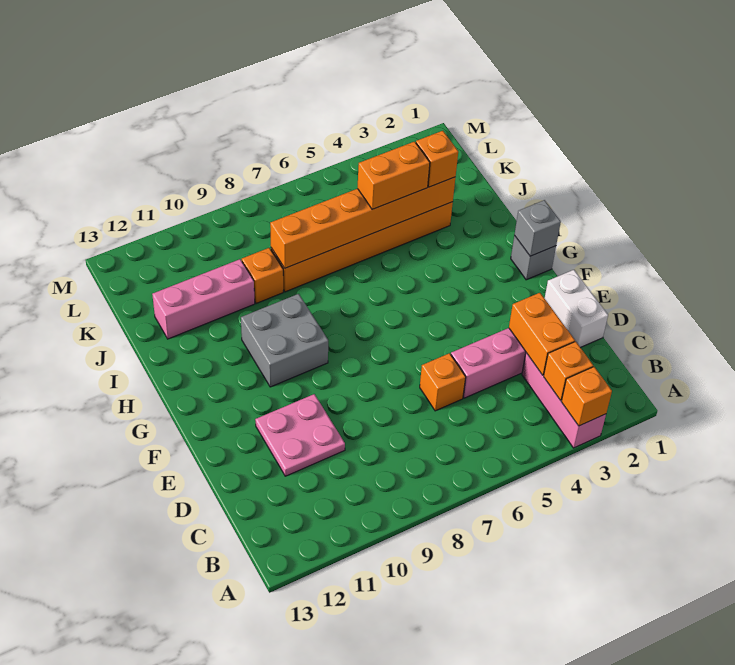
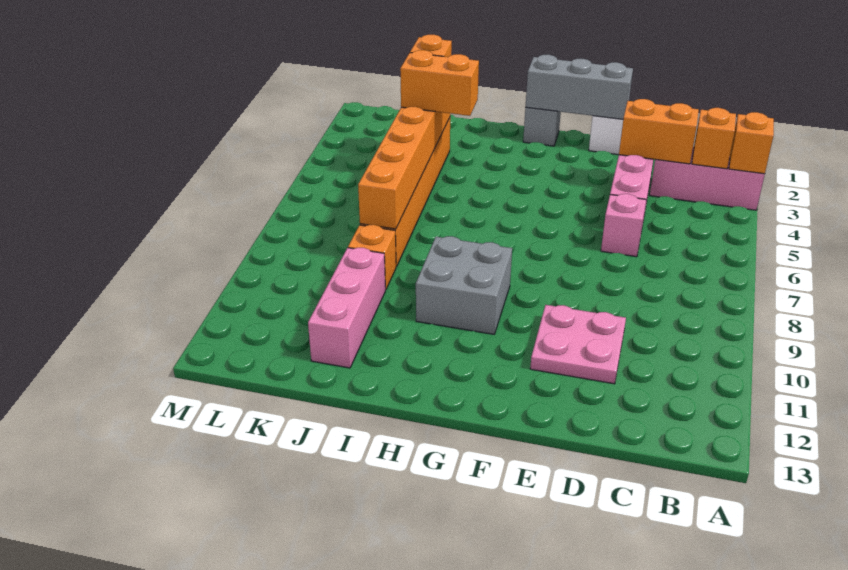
orange brick D6 level 1 -> pink brick D6 level 1
grey brick G1 level 2 -> grey brick E1:G1 level 2
orange brick J4:J5 level 3 -> orange brick I4:J4 level 3

